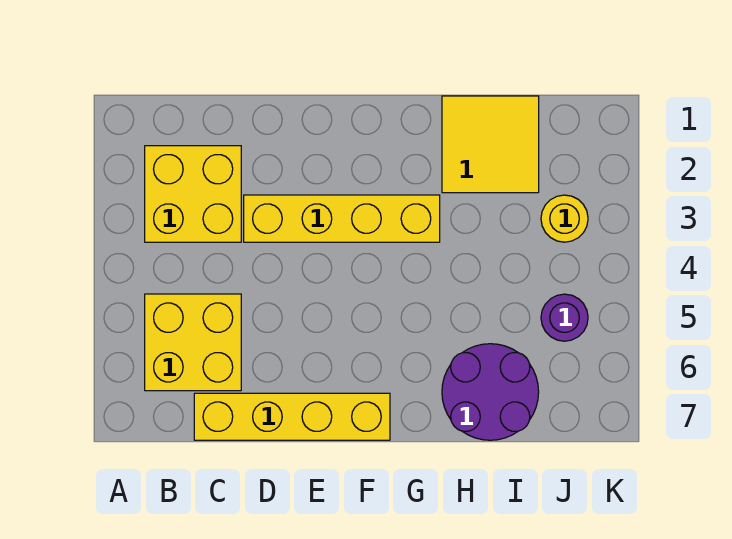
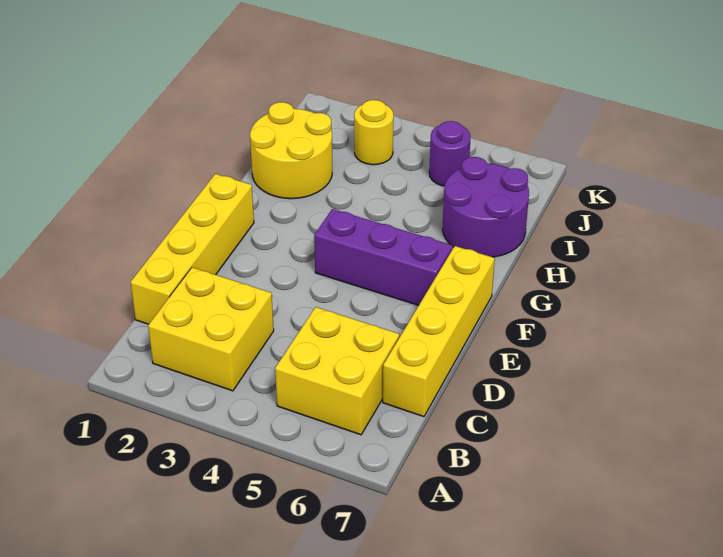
yellow brick D3:G3 level 1 -> yellow brick C1:F1 level 1
none -> purple brick F4:F6 level 1
yellow tile H1:I2 level 1 -> yellow round brick H1:I2 level 1

